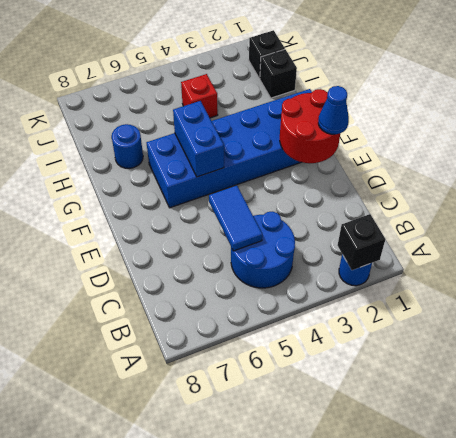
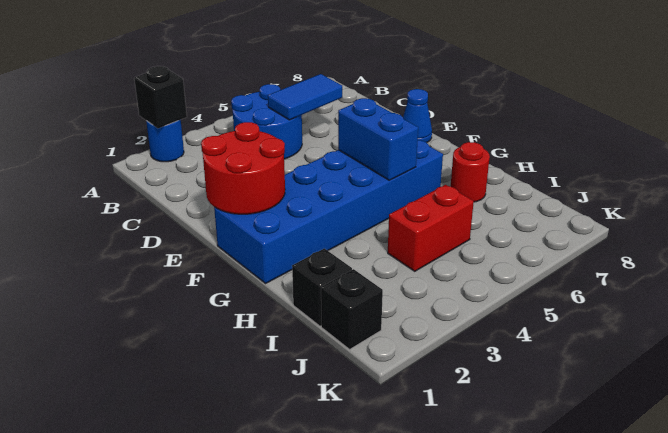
blue tile C5:D5 level 2 -> blue tile C5:C6 level 2
blue cone E1 level 3 -> blue cone E8 level 1
blue round brick H7 level 1 -> red round brick H7 level 1
red brick I4 level 1 -> red brick I4:I5 level 1

